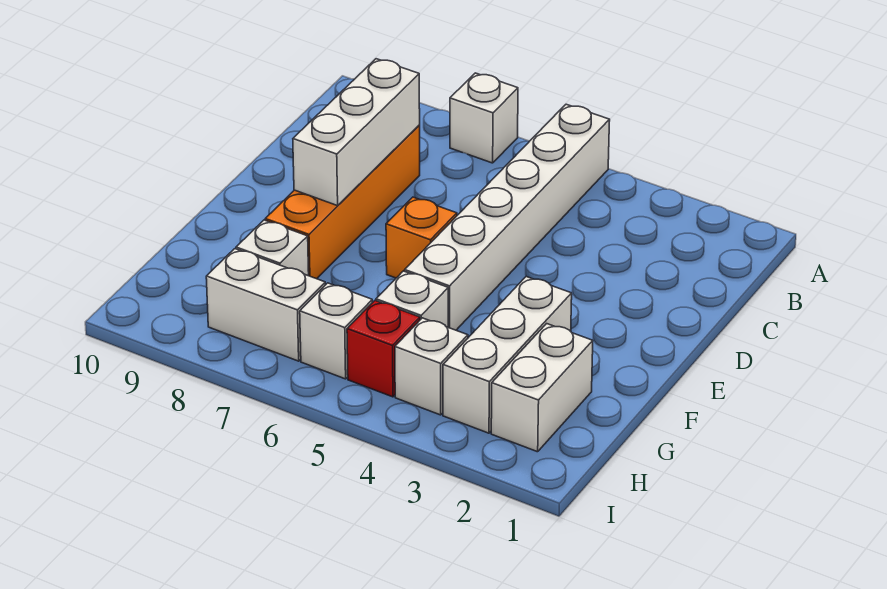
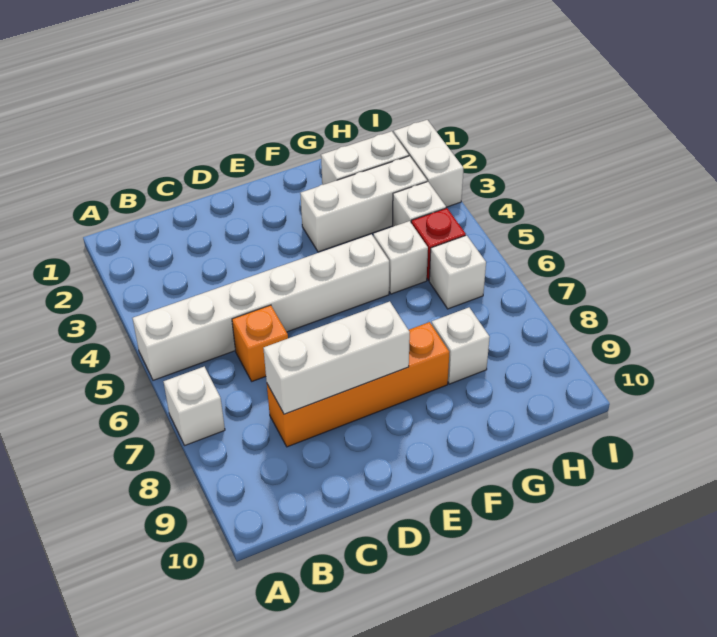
orange brick E6 level 1 -> orange brick C6 level 1
white brick H7:H8 level 1 -> white brick I2:I3 level 1

